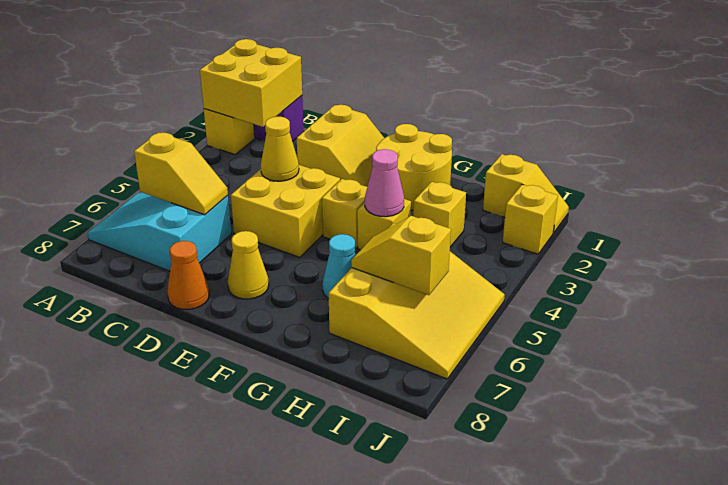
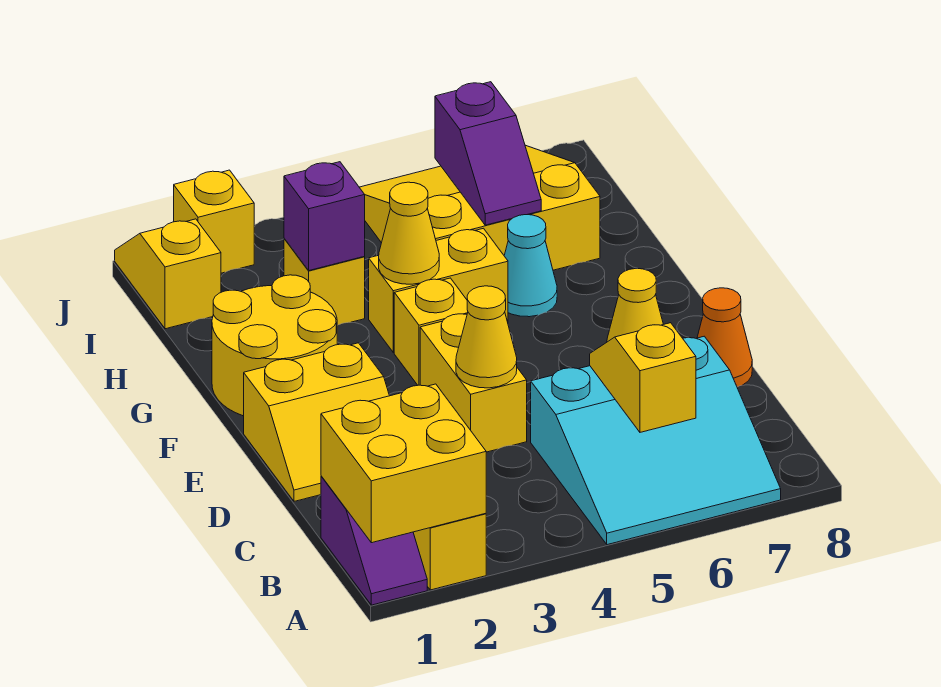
cyan slope A6:C7 level 1 top C -> cyan slope A5:C7 level 1 top C
yellow slope D1:E2 level 1 top D -> yellow slope D1:E2 level 1 top E
yellow brick D4:E5 level 1 -> yellow brick D4:E4 level 1
yellow brick G4 level 1 -> yellow brick G4:G5 level 1
pink cone G4 level 2 -> yellow cone G4 level 2
none -> purple brick H3 level 2
yellow slope H6:I6 level 2 top I -> purple slope H6:I6 level 2 top I

